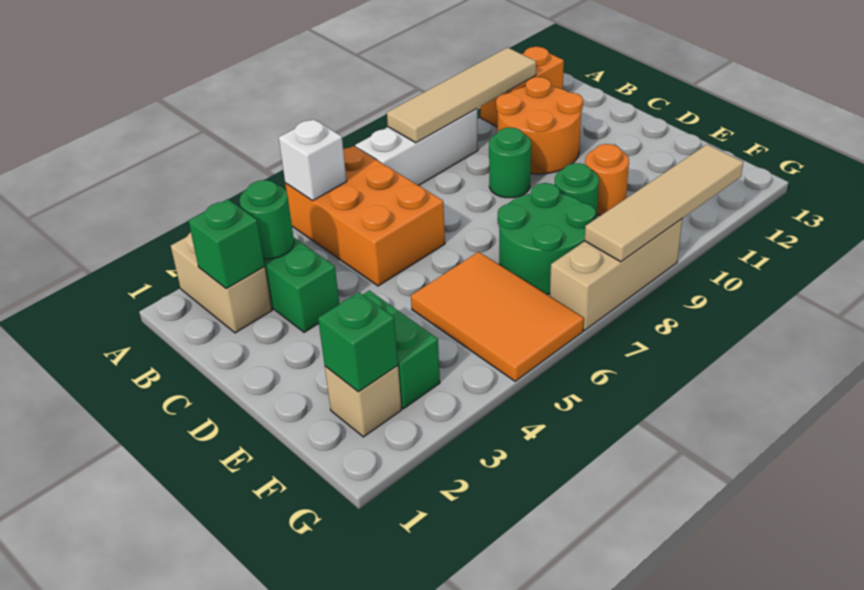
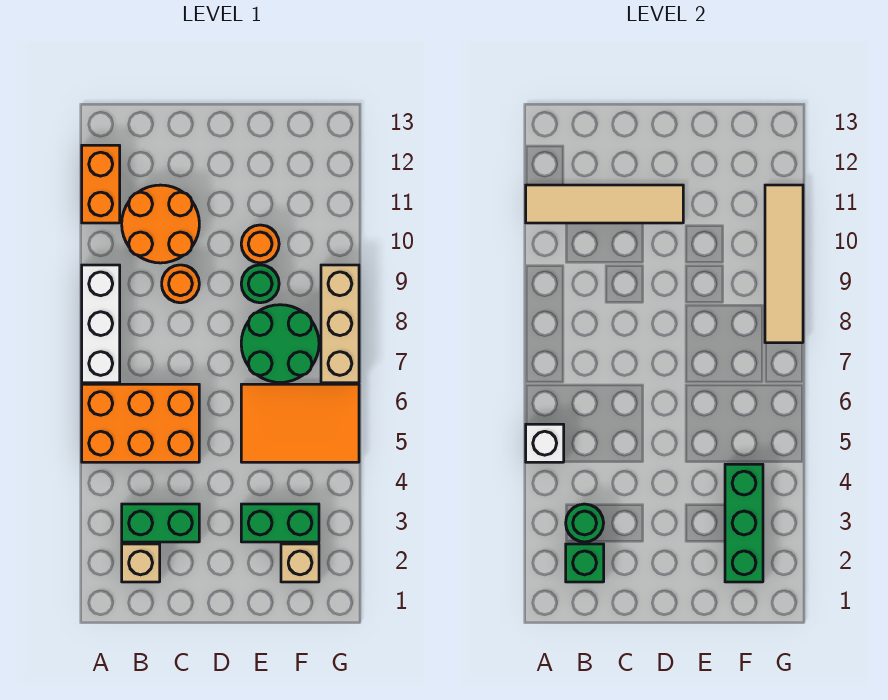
tan brick A2:B2 level 1 -> tan brick B2 level 1
tan tile A8:A11 level 2 -> tan tile A11:D11 level 2
green round brick C9 level 1 -> orange round brick C9 level 1
green brick F2 level 2 -> green brick F2:F4 level 2

